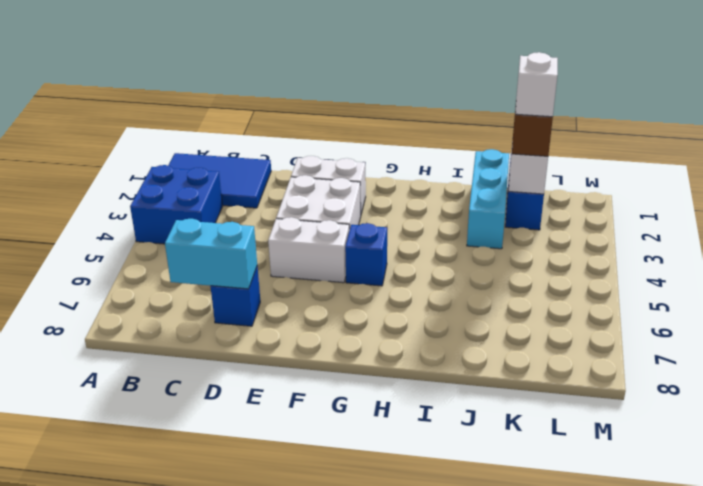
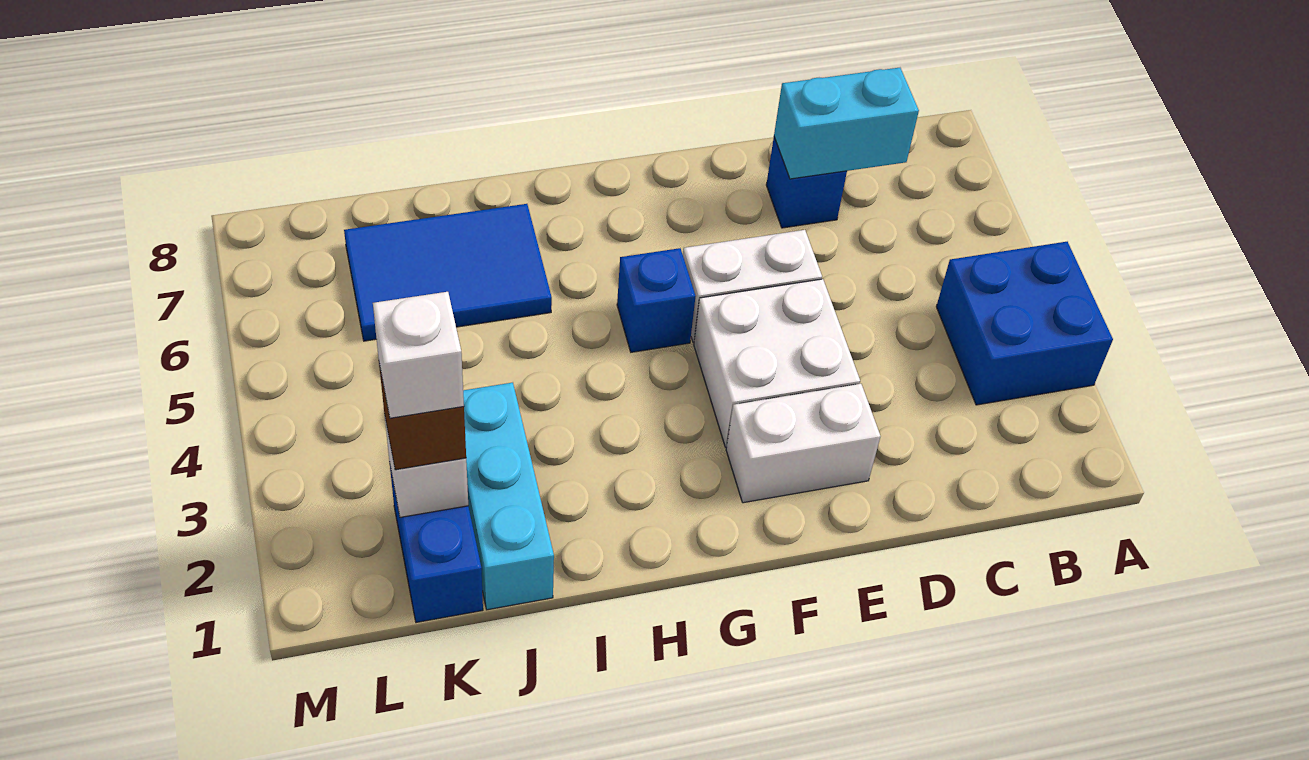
blue tile A1:C2 level 1 -> blue tile I6:K7 level 1

